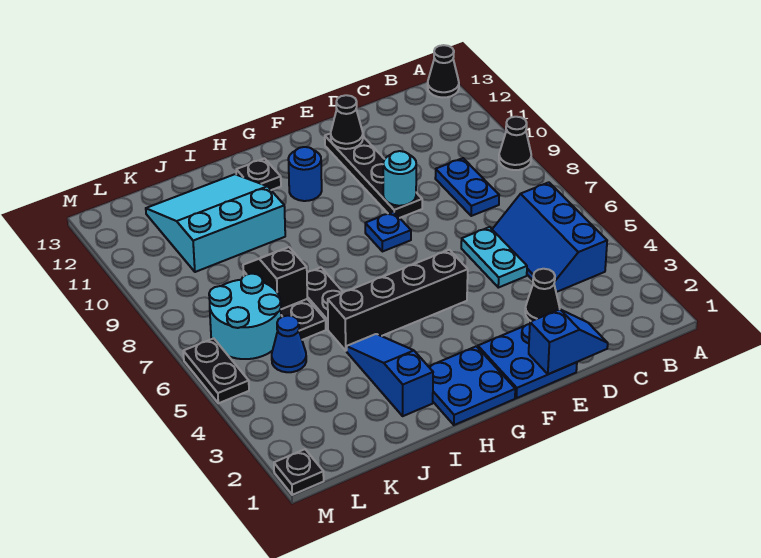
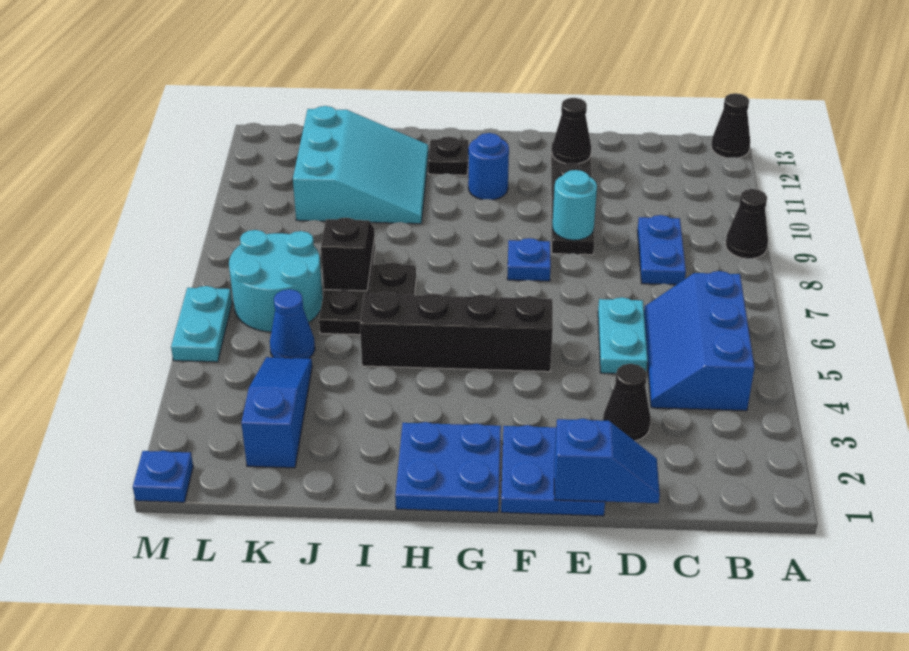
blue slope I2:I4 level 1 top 2 -> blue slope K2:K4 level 1 top 2
cyan slope I10:K12 level 1 top 10 -> cyan slope I10:K12 level 1 top K
black plate M1 level 1 -> blue plate M1 level 1
black plate M5:M6 level 1 -> cyan plate M5:M6 level 1

